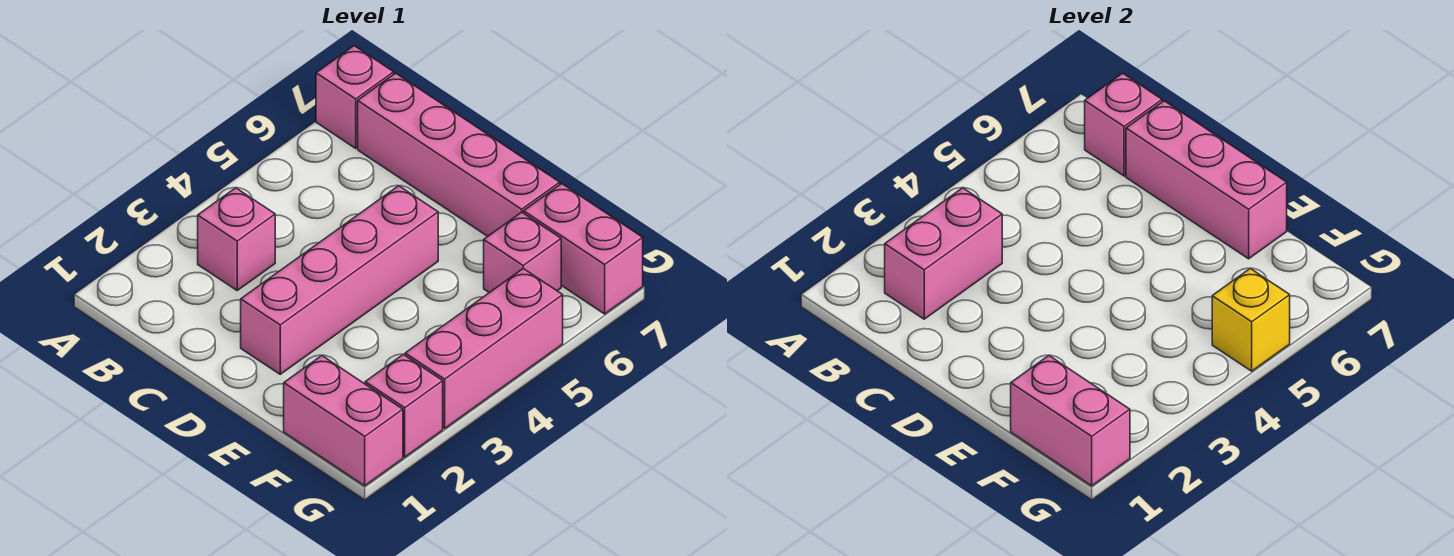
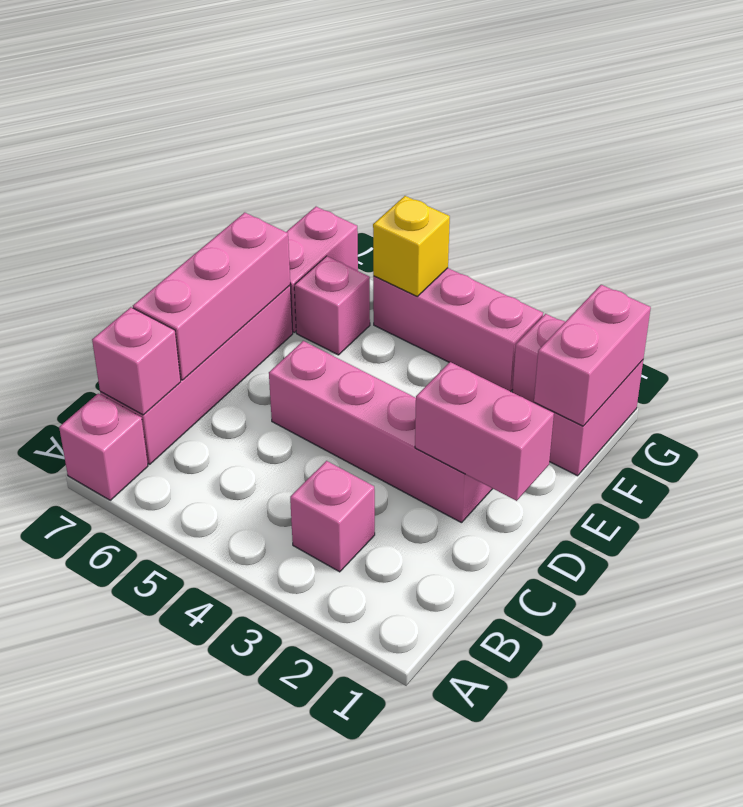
pink brick B2:B3 level 2 -> pink brick D1:D2 level 2

